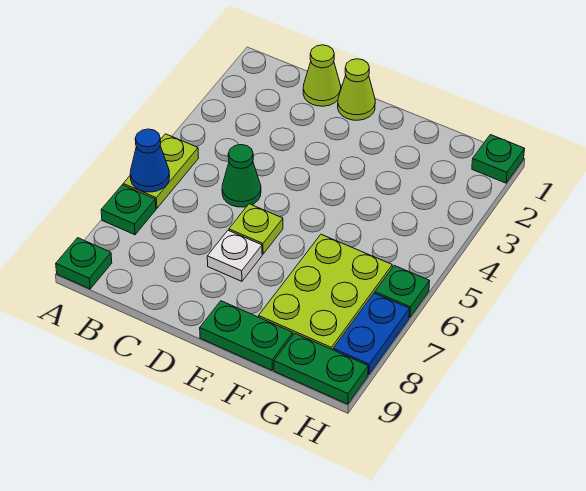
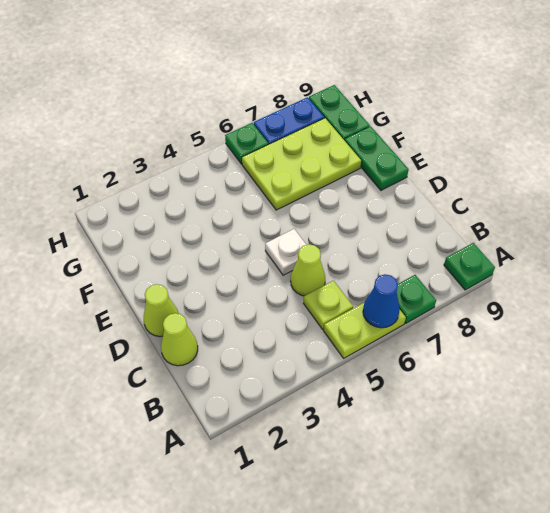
green cone C5 level 1 -> lime cone C5 level 1
lime plate D6 level 1 -> lime plate B5 level 1
white plate D7 level 1 -> white plate D5 level 1
green plate H1 level 1 -> none

